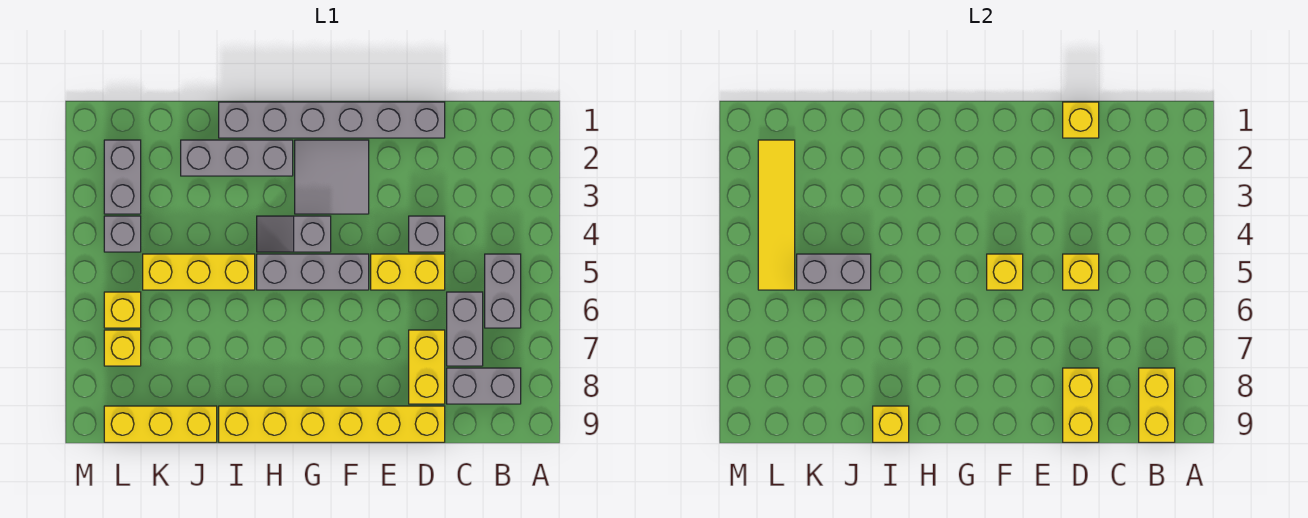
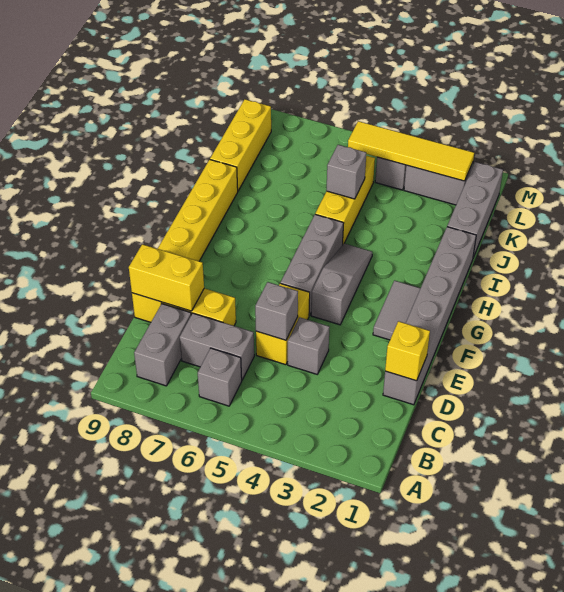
grey brick B5:B6 level 1 -> grey brick B6 level 1
yellow brick B8:B9 level 2 -> none
yellow brick D5 level 2 -> grey brick D5 level 2
grey tile F2:G3 level 1 -> grey tile F2:G2 level 1
yellow brick F5 level 2 -> none
grey slope G4:H4 level 1 top G -> grey slope F4:H4 level 1 top F
grey brick H2:J2 level 1 -> grey brick J1:L1 level 1
yellow brick I9 level 2 -> none
grey brick J5:K5 level 2 -> grey brick J5 level 2
yellow brick L6 level 1 -> none
yellow brick L7 level 1 -> none

